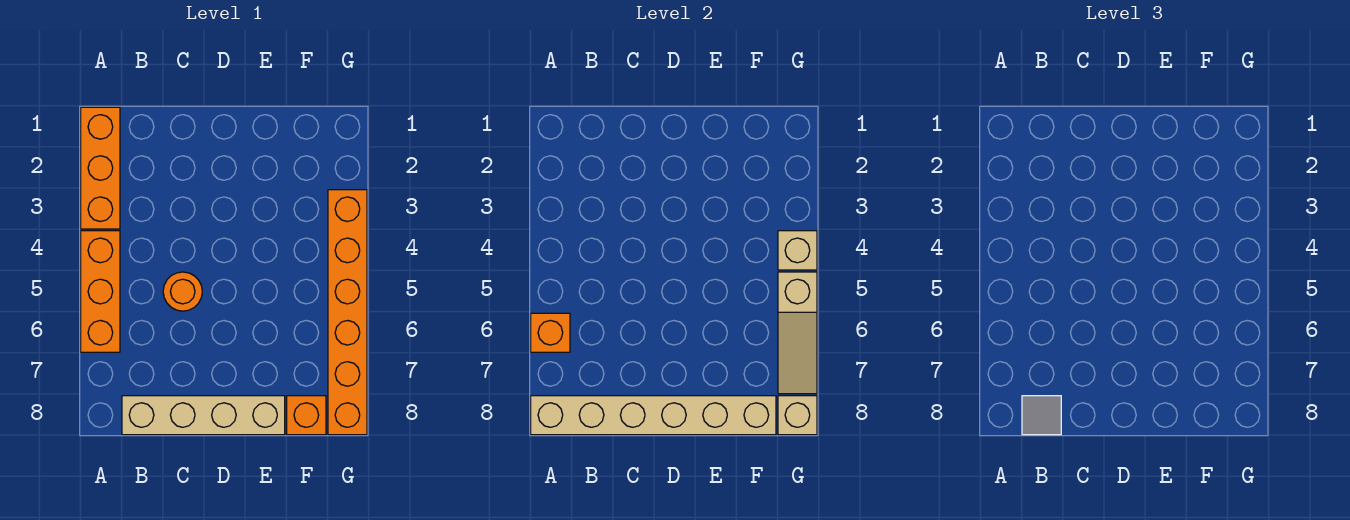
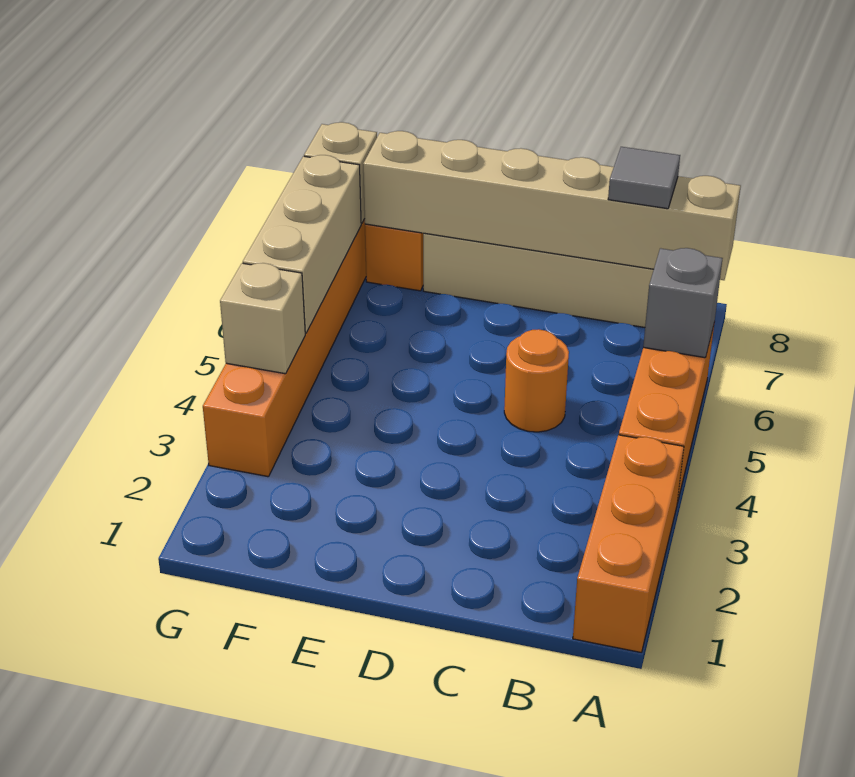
orange brick A6 level 2 -> grey brick A6 level 2
tan slope G5:G7 level 2 top 5 -> tan brick G5:G7 level 2

